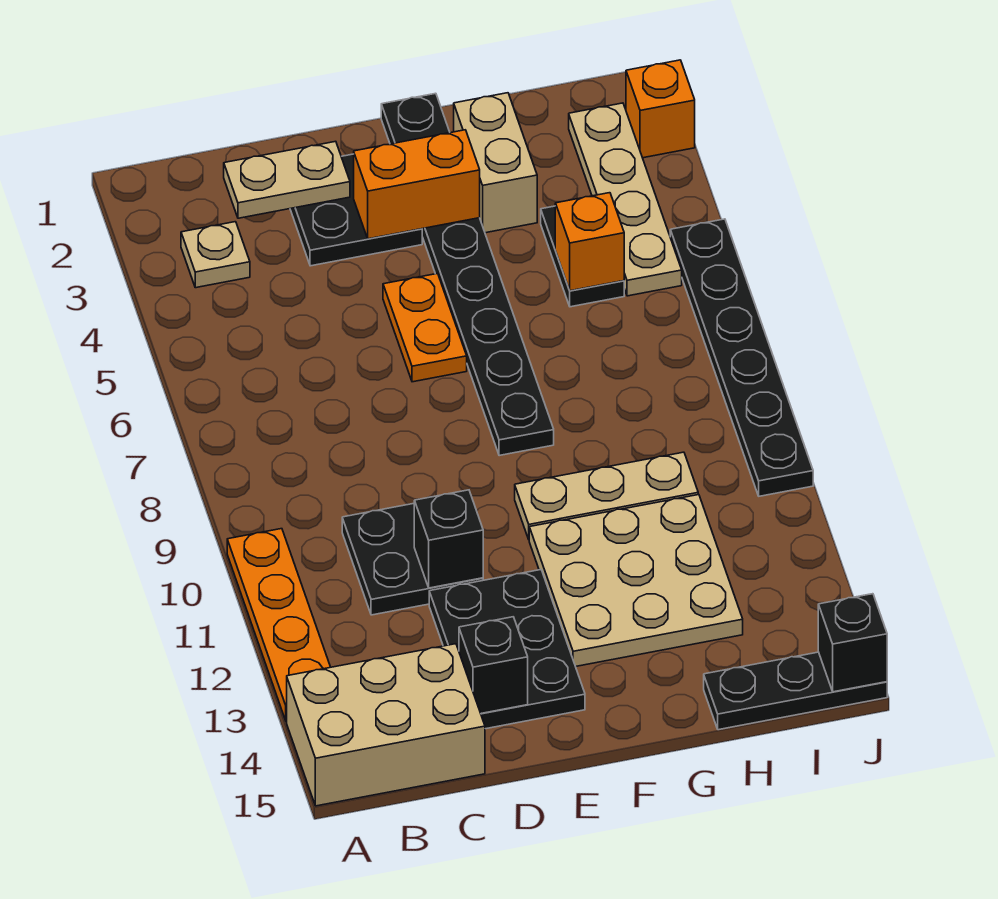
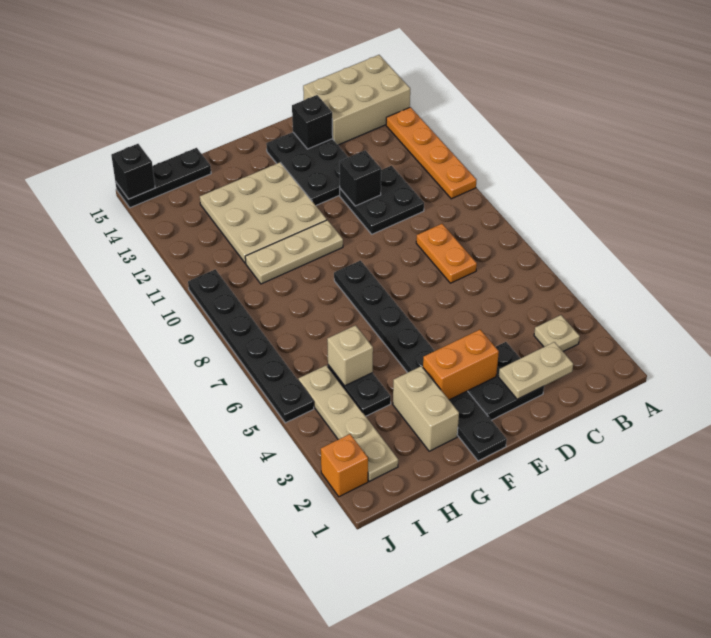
orange plate E5:E6 level 1 -> orange plate C7:C8 level 1
orange brick H5 level 2 -> tan brick H5 level 2

